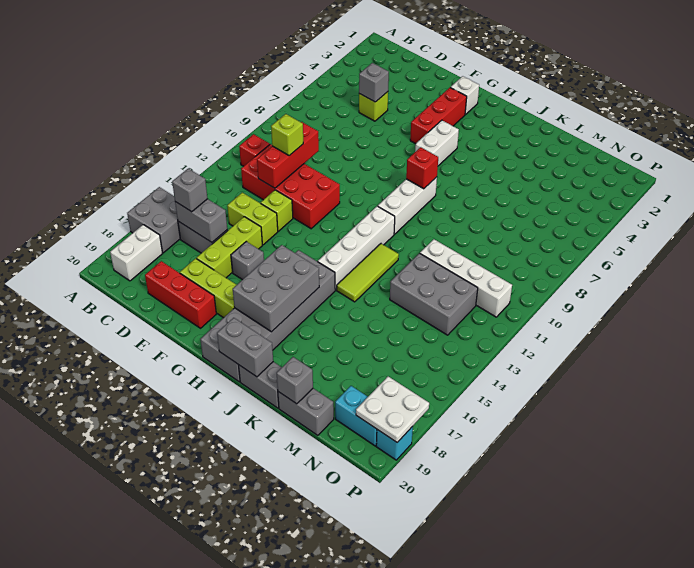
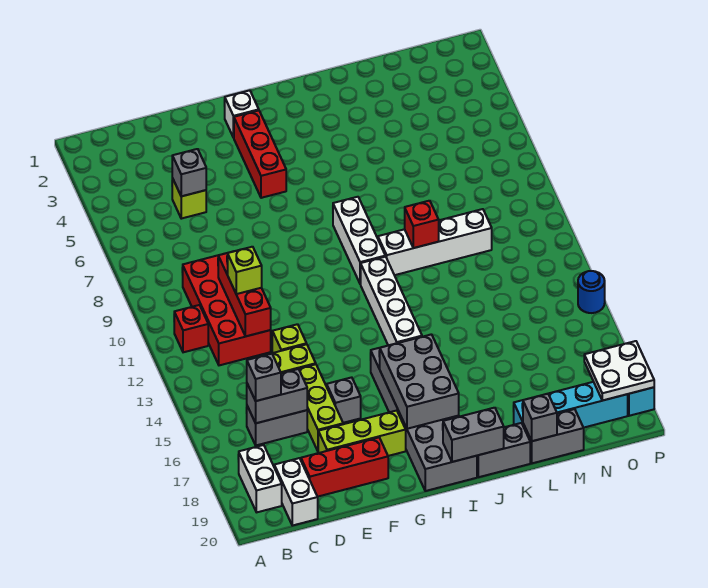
grey brick A16:B17 level 1 -> none
red brick C11:F12 level 1 -> red brick C9:D12 level 1
white brick H5:H6 level 1 -> white brick C19:C20 level 1
red brick I8 level 2 -> red brick K10 level 2
lime tile J12:J14 level 1 -> none
white brick L11:O11 level 1 -> white brick J10:M10 level 1
grey brick L12:N13 level 1 -> none
cyan brick N19:O19 level 1 -> cyan brick L19:O19 level 1
none -> blue round brick P14 level 1

